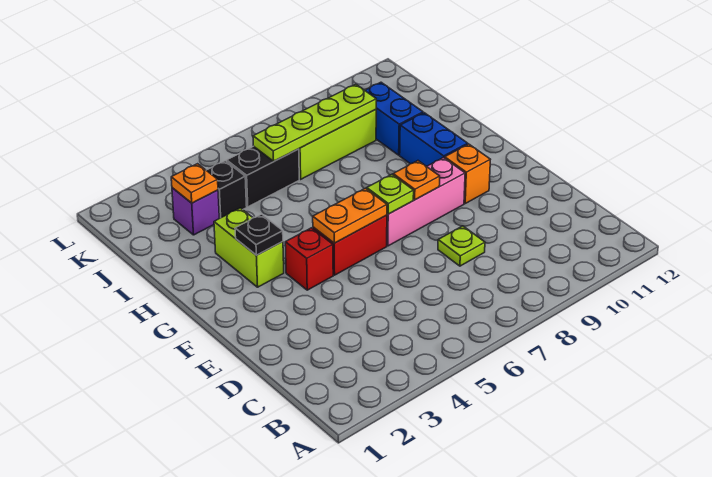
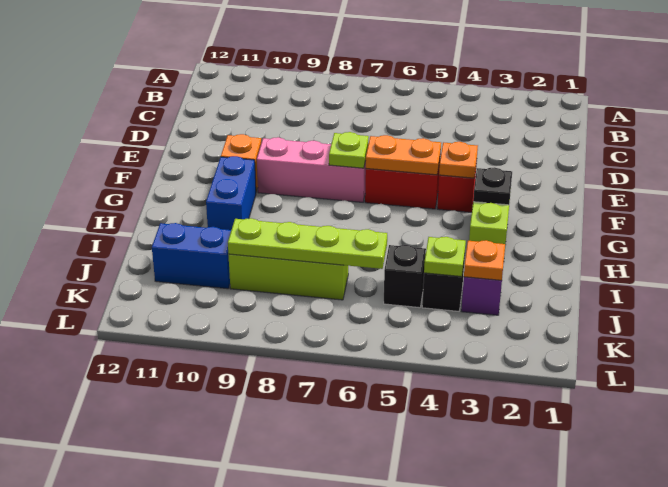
lime plate D8 level 1 -> lime plate J4 level 2
orange plate F8 level 2 -> orange plate F4 level 2
blue brick I10:J10 level 1 -> blue brick J10:J11 level 1
black brick J5:J6 level 1 -> black brick J5 level 1

